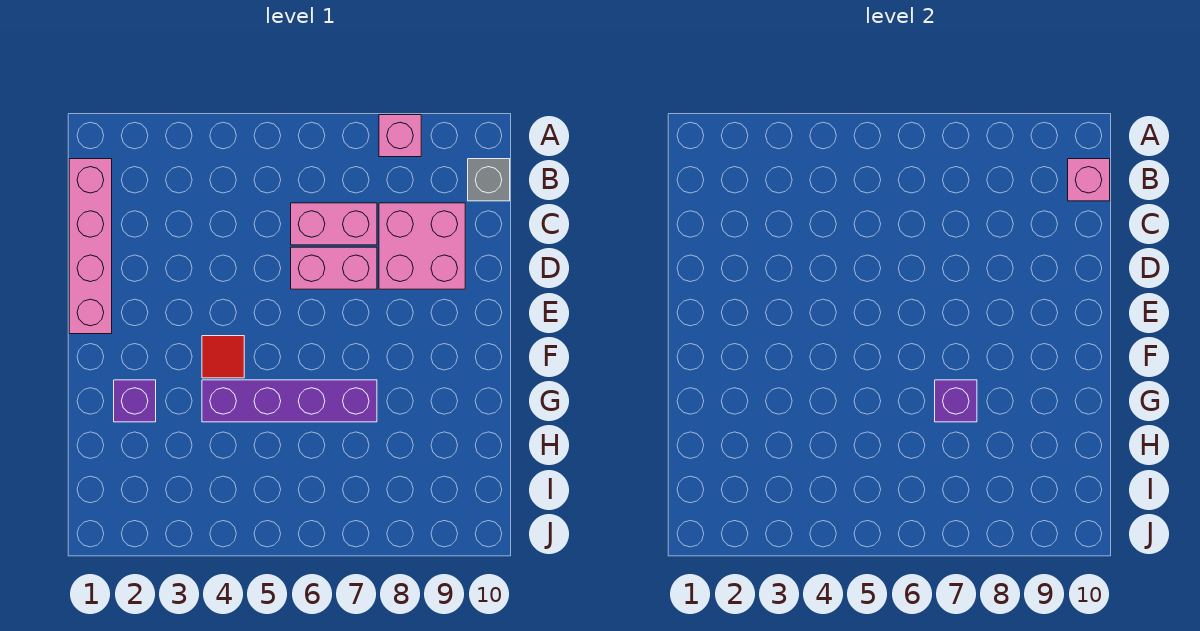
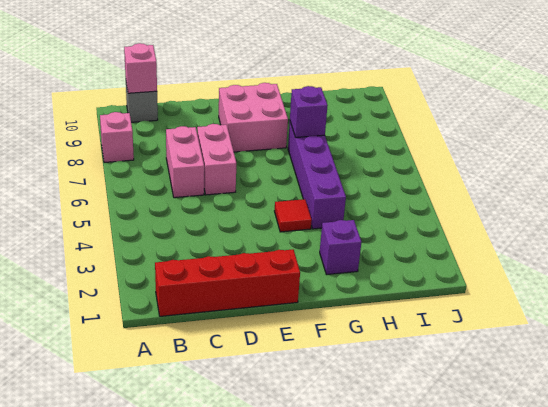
pink brick B1:E1 level 1 -> red brick B1:E1 level 1
pink brick C8:D9 level 1 -> pink brick E8:F9 level 1

